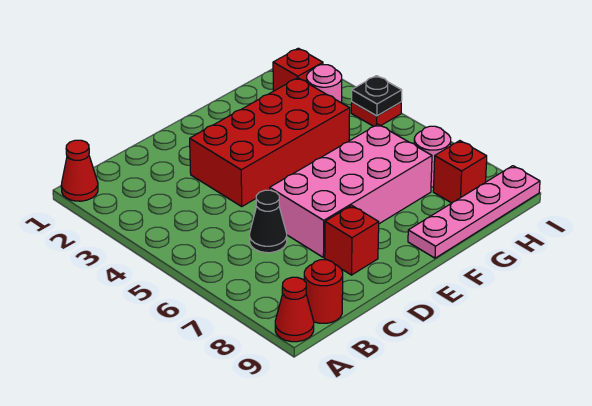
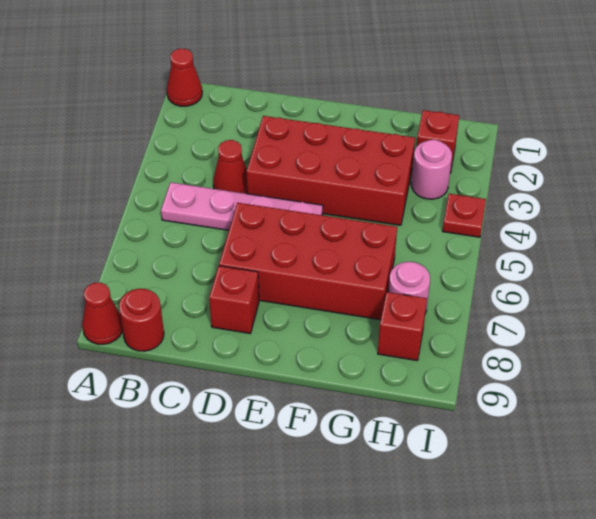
none -> red cone C4 level 1
black cone C6 level 1 -> none
pink brick D6:G7 level 1 -> red brick D6:G7 level 1
pink plate F9:I9 level 1 -> pink plate B5:E5 level 1
black plate I4 level 2 -> none

